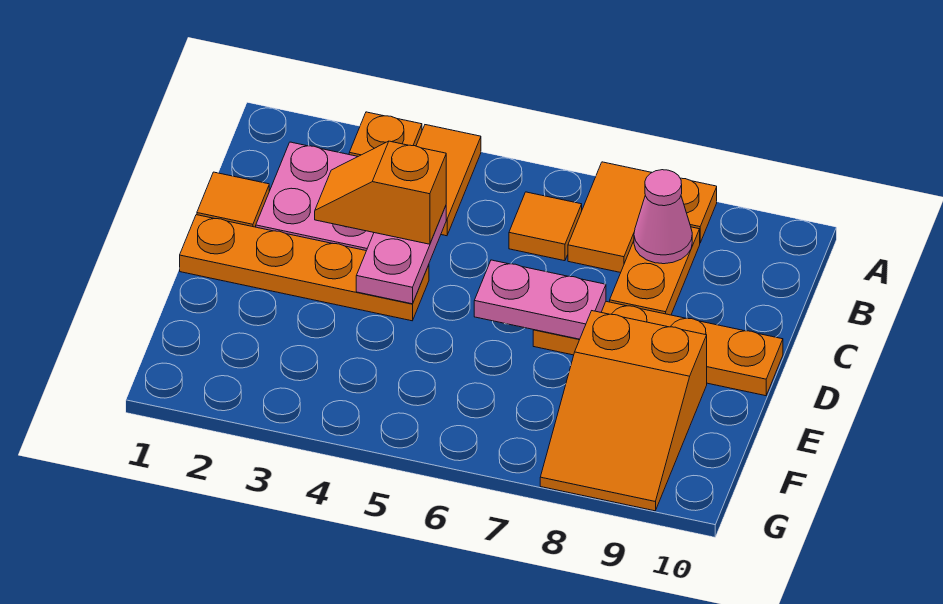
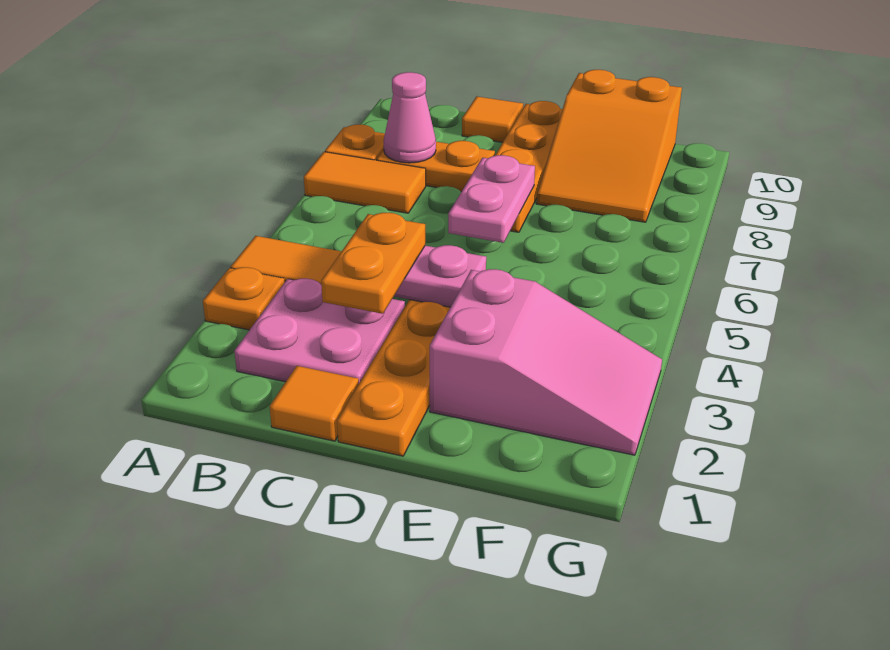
orange tile B6 level 1 -> orange tile C10 level 1
orange slope C3:C4 level 3 top 4 -> orange plate C3:C4 level 3
none -> pink slope E2:G3 level 1 top E
orange slope E8:G9 level 1 top E -> orange slope E8:F10 level 1 top 10

